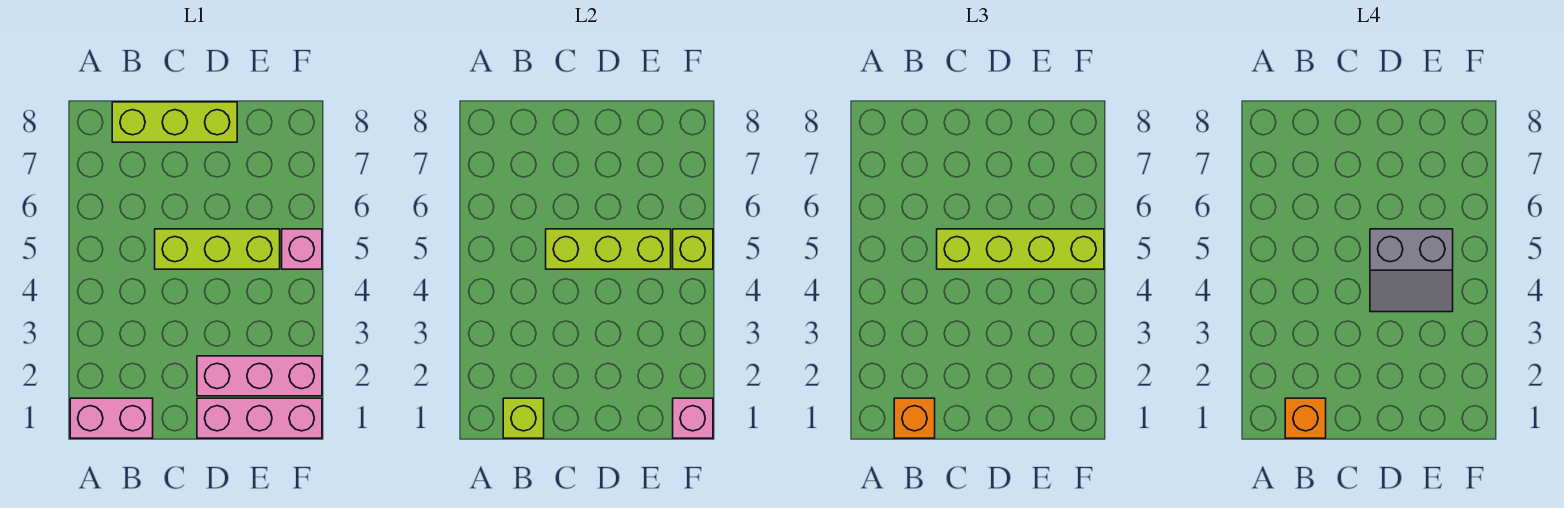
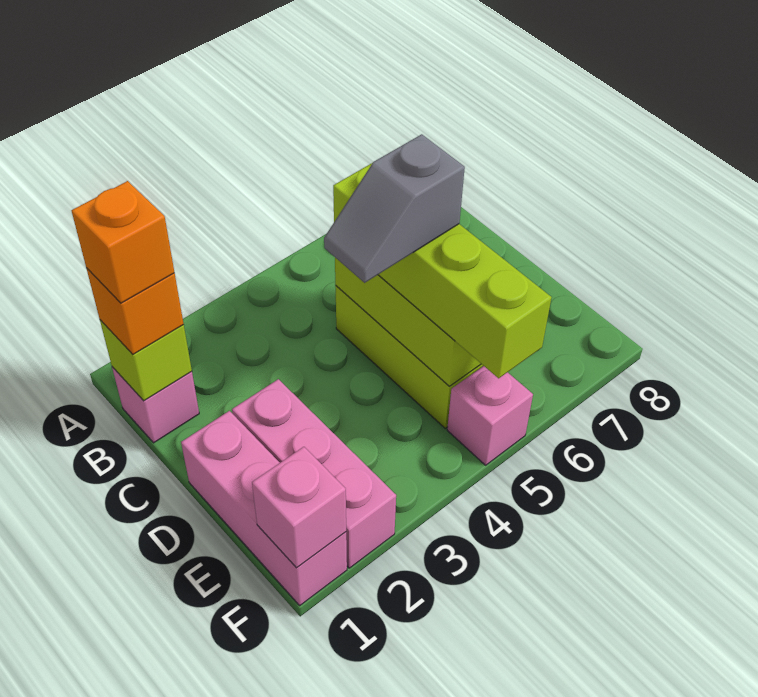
pink brick A1:B1 level 1 -> pink brick B1 level 1
lime brick B8:D8 level 1 -> none
grey slope D4:E5 level 4 top 5 -> grey slope D4:D5 level 4 top 5
lime brick F5 level 2 -> none

